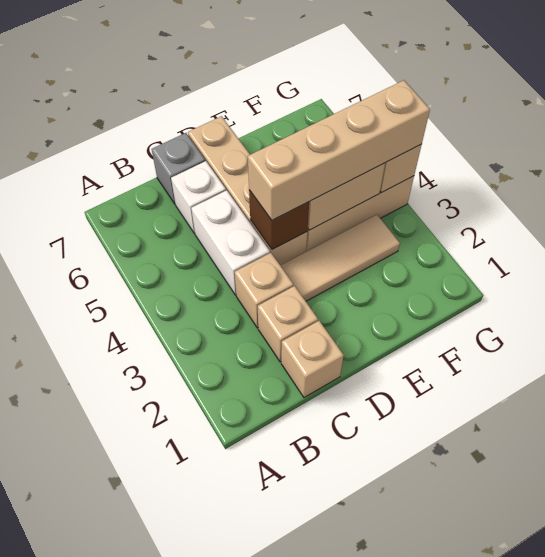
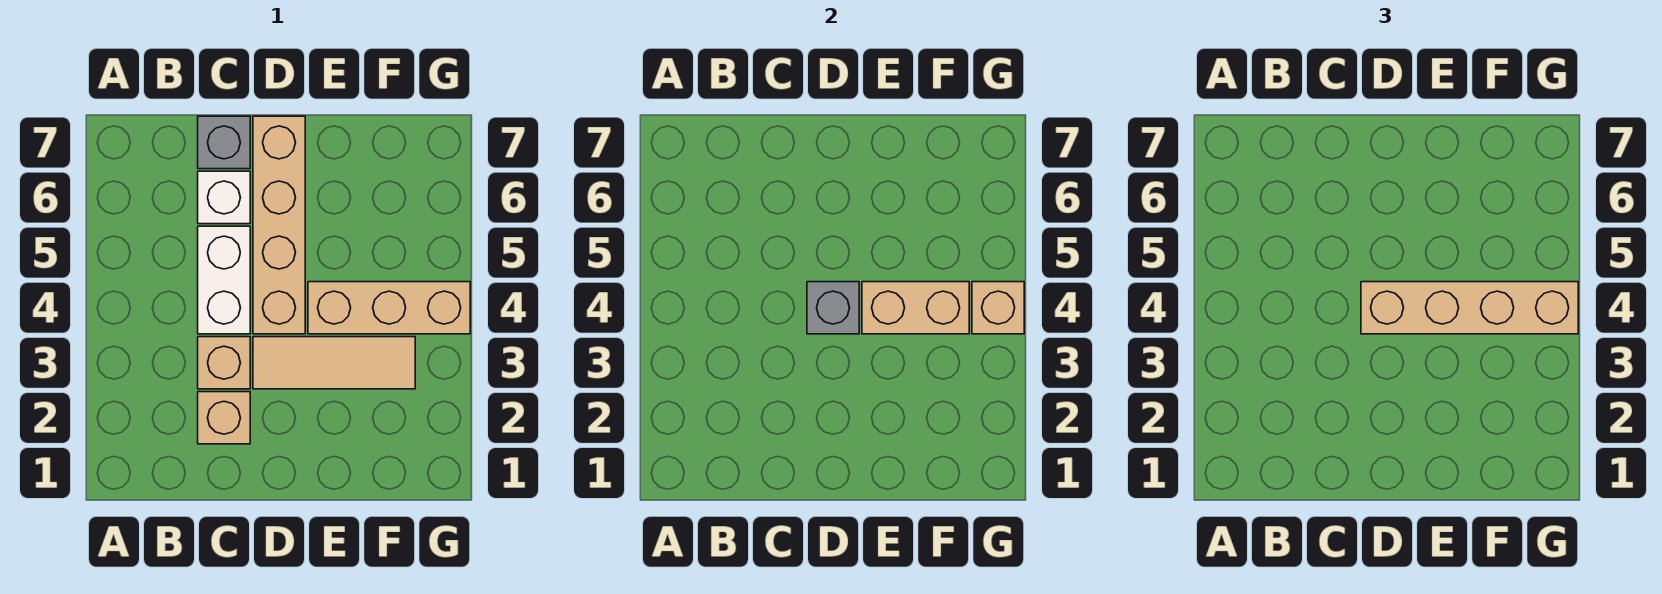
tan brick C1 level 1 -> none
brown brick D4 level 2 -> grey brick D4 level 2

